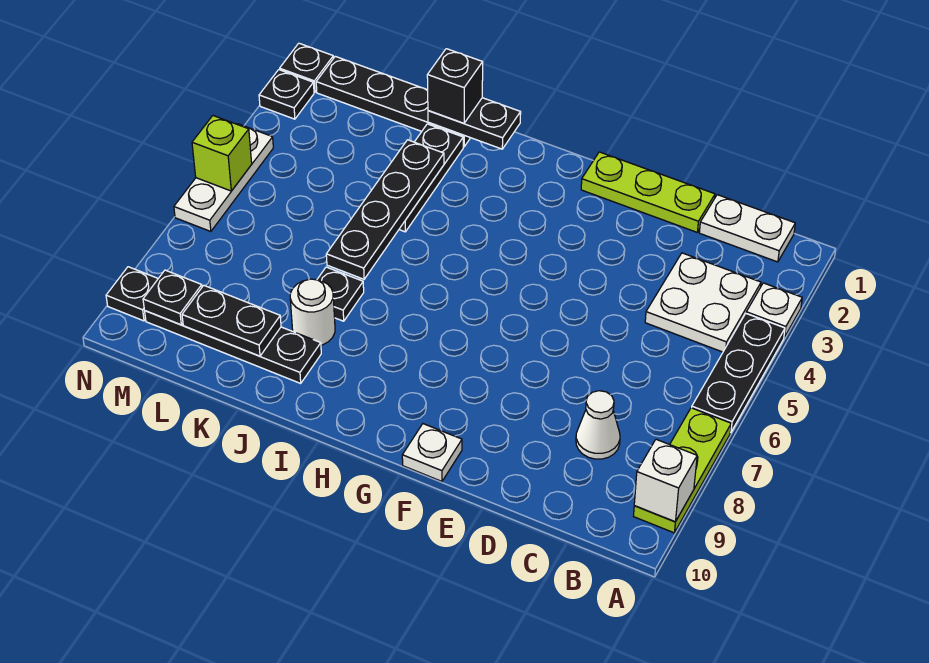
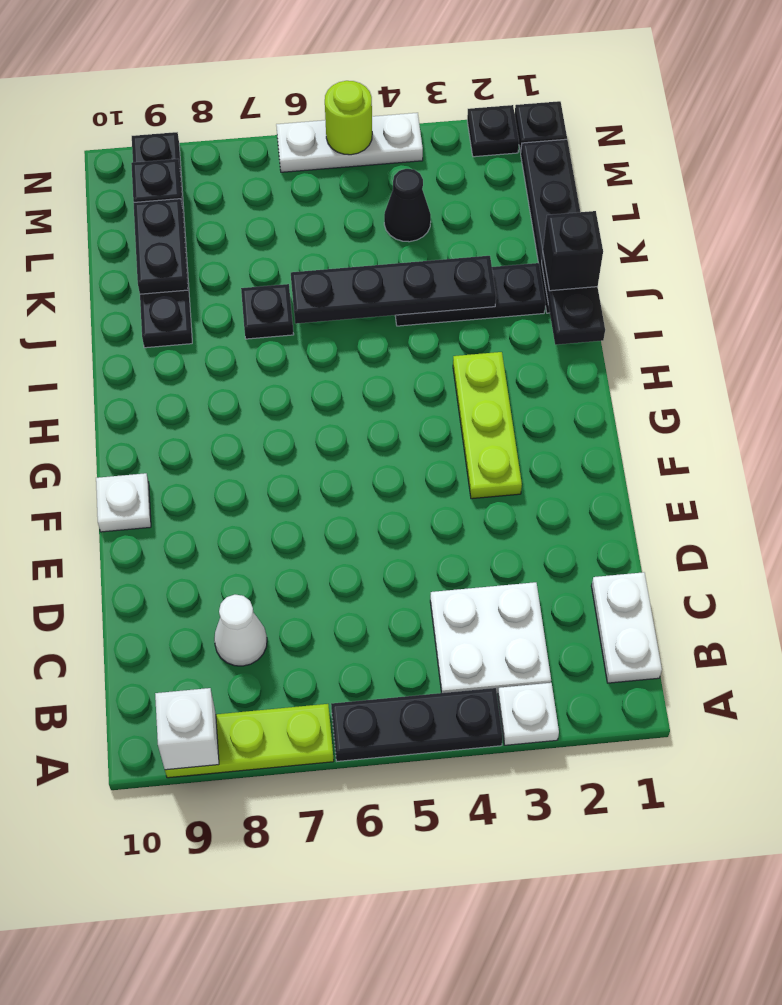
lime plate D1:F1 level 1 -> lime plate F3:H3 level 1
white round brick J8 level 1 -> none
none -> black cone L4 level 1
lime brick N5 level 2 -> lime round brick N5 level 2

